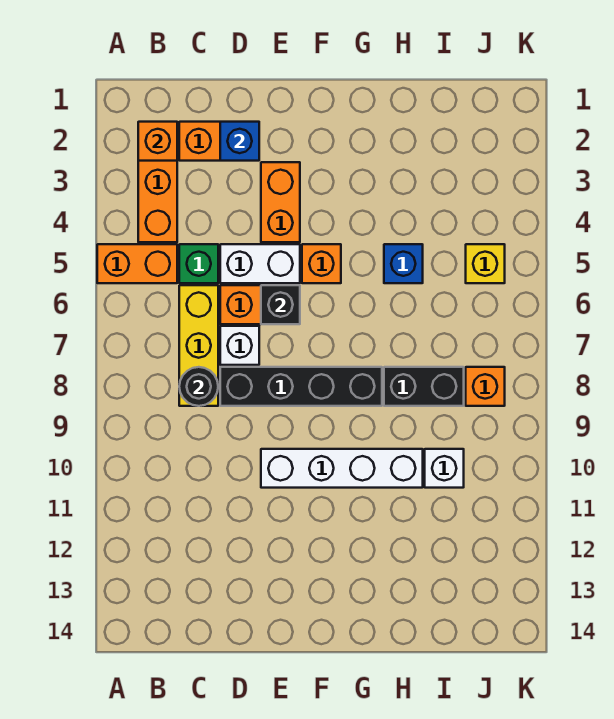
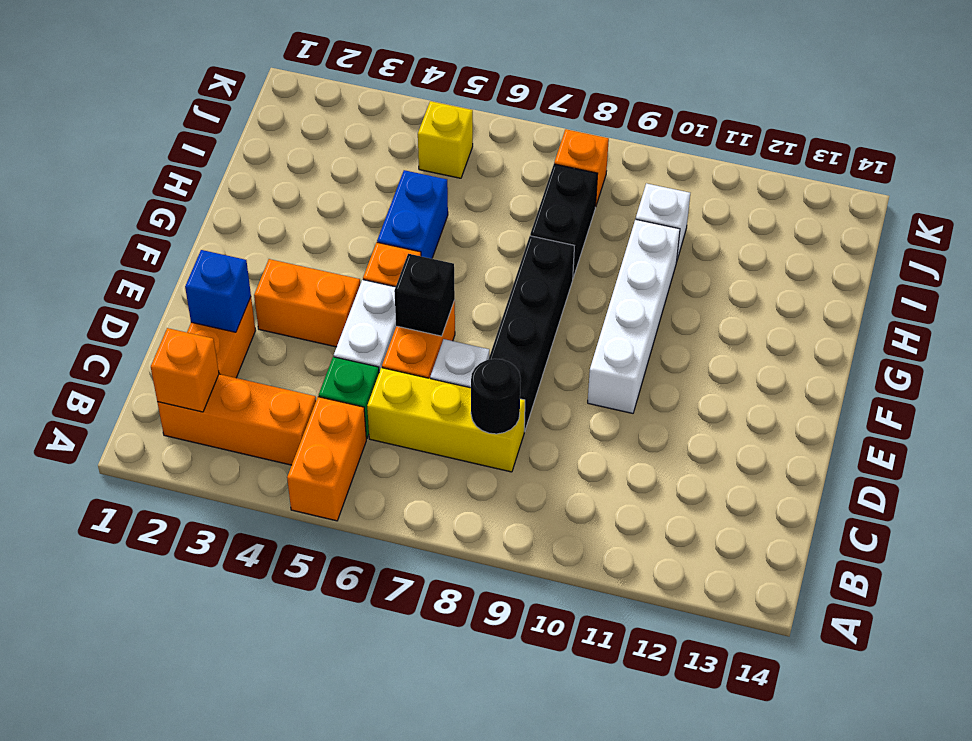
blue brick H5 level 1 -> blue brick G5:H5 level 1

